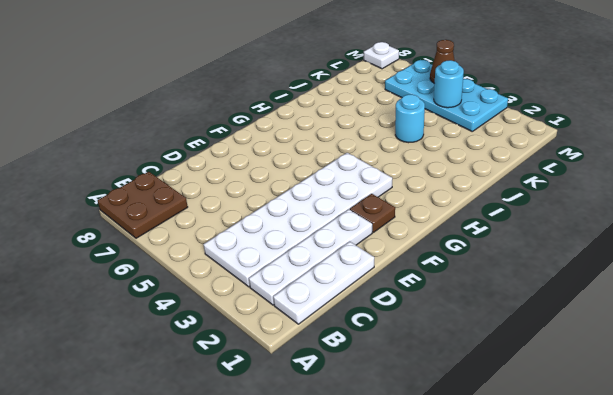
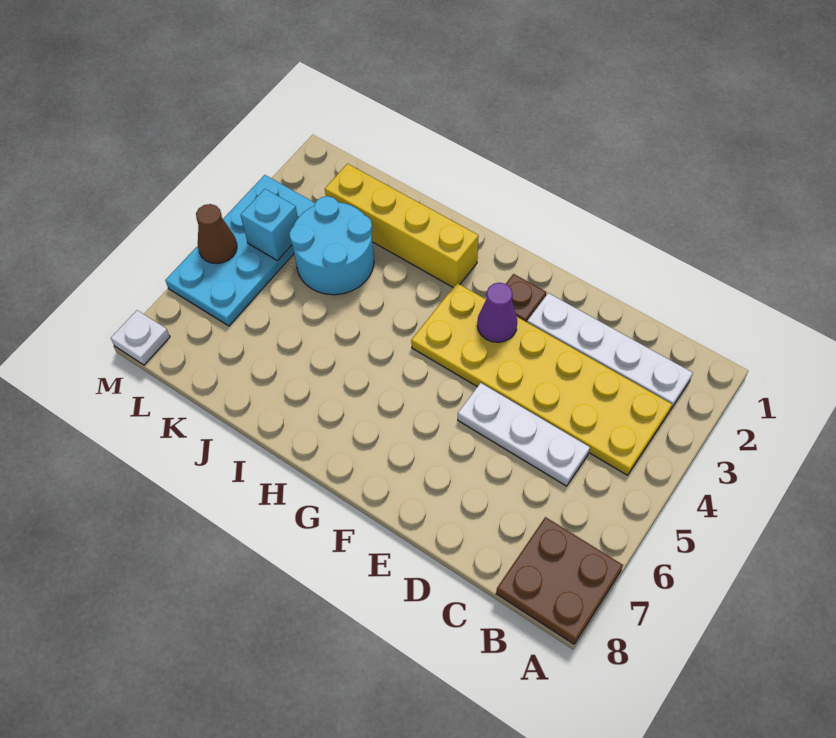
white plate B1:D1 level 1 -> white plate C5:E5 level 1
white plate B3:G4 level 1 -> yellow plate B3:G4 level 1
none -> purple cone F3 level 2
none -> yellow brick H2:K2 level 1
cyan round brick J4 level 1 -> cyan round brick J3:K4 level 1
cyan round brick L4 level 2 -> cyan brick L4 level 2

